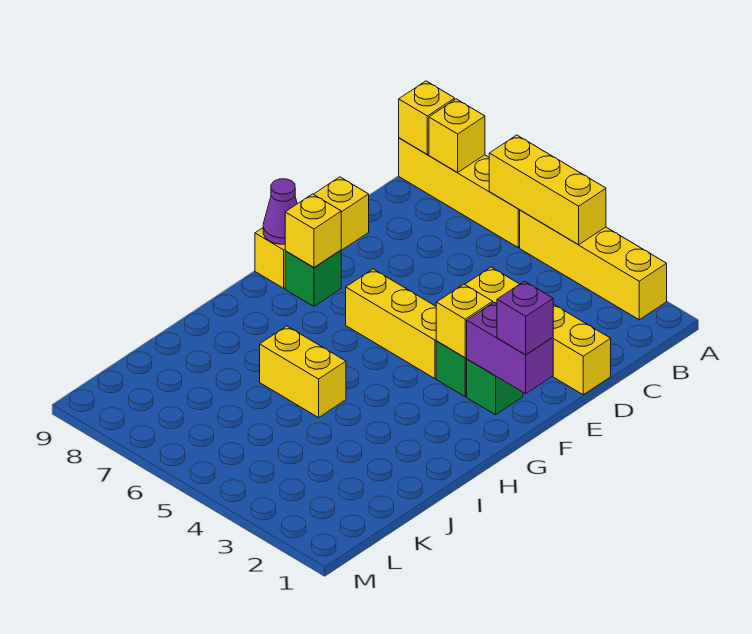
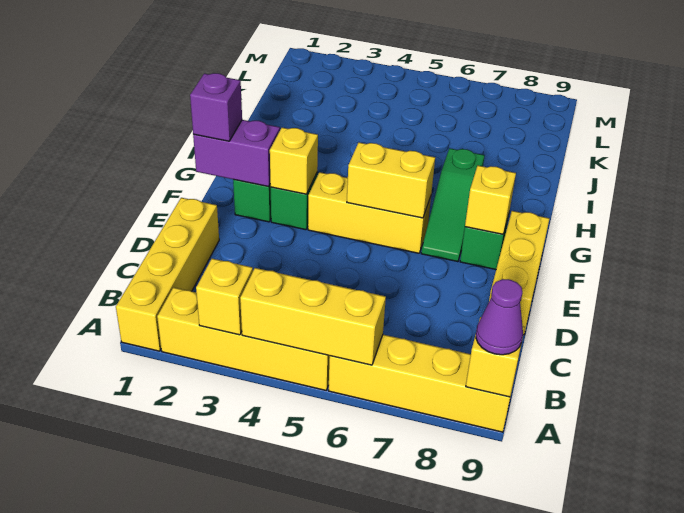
yellow brick A8 level 2 -> yellow brick A3 level 2
yellow brick D1:D4 level 1 -> yellow brick A1:D1 level 1
none -> green slope F7:H7 level 1 top H
purple cone F9 level 2 -> purple cone A9 level 3
yellow brick I5:I6 level 1 -> yellow brick F5:F6 level 2

